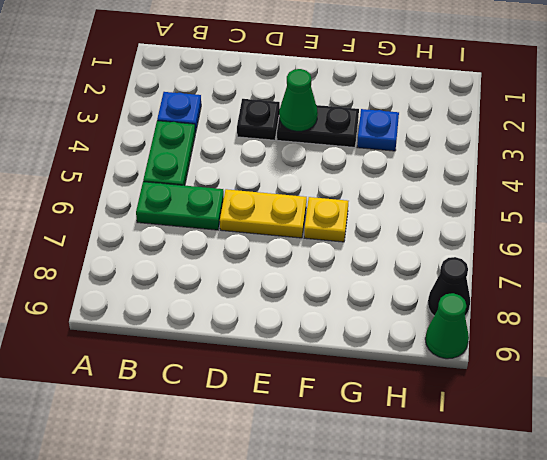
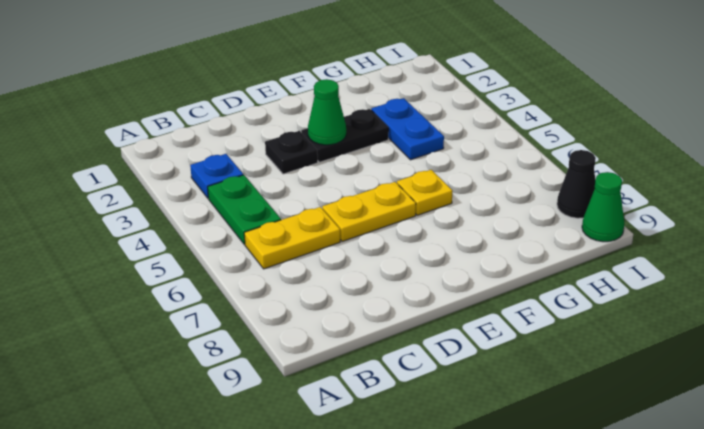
green plate B6:C6 level 1 -> yellow plate B6:C6 level 1
blue plate G3 level 1 -> blue plate G3:G4 level 1

